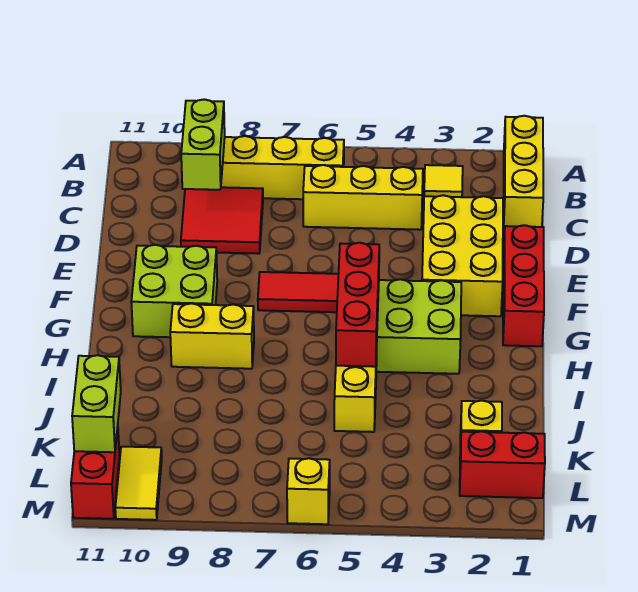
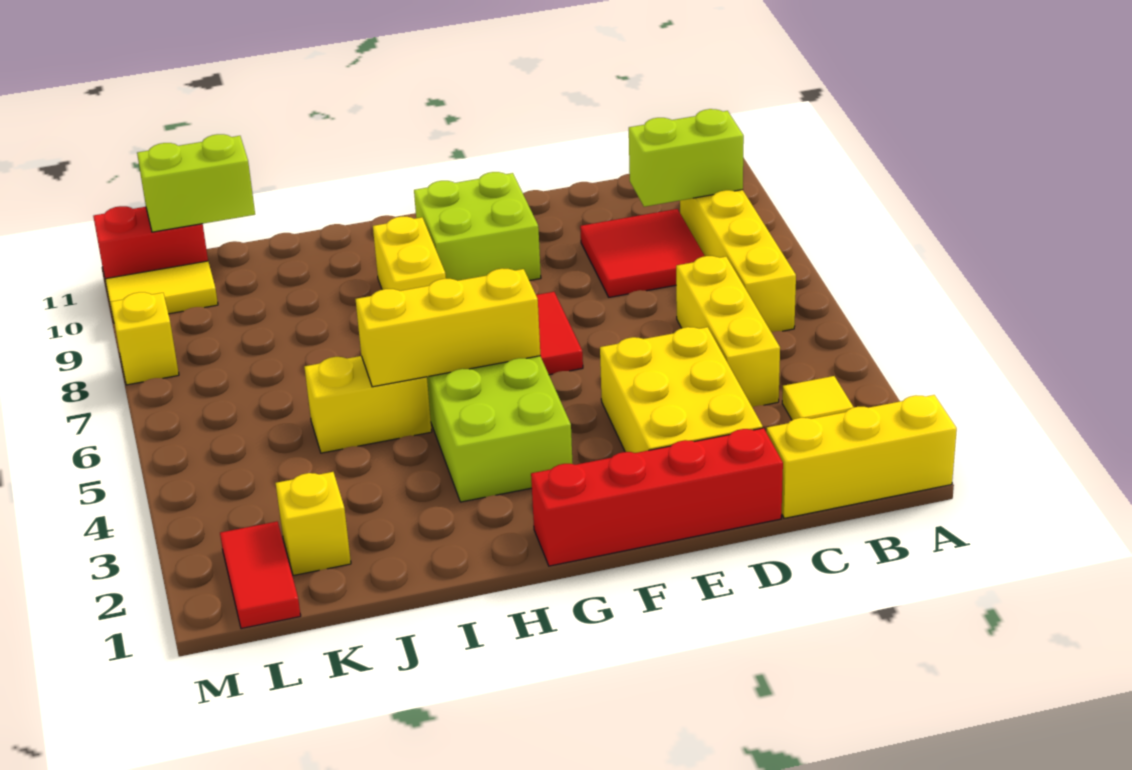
yellow brick D2:F3 level 1 -> yellow brick D2:E4 level 1
red brick E1:G1 level 1 -> red brick D1:G1 level 1
red brick G5:I5 level 2 -> yellow brick G5:I5 level 2
red brick L1:L2 level 1 -> red tile L1:L2 level 1
yellow brick M6 level 1 -> yellow brick M8 level 1

